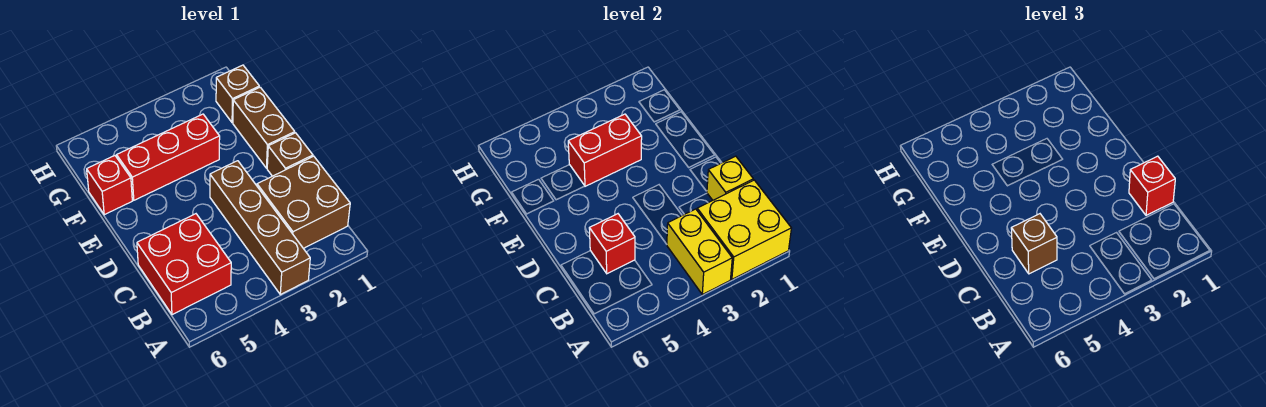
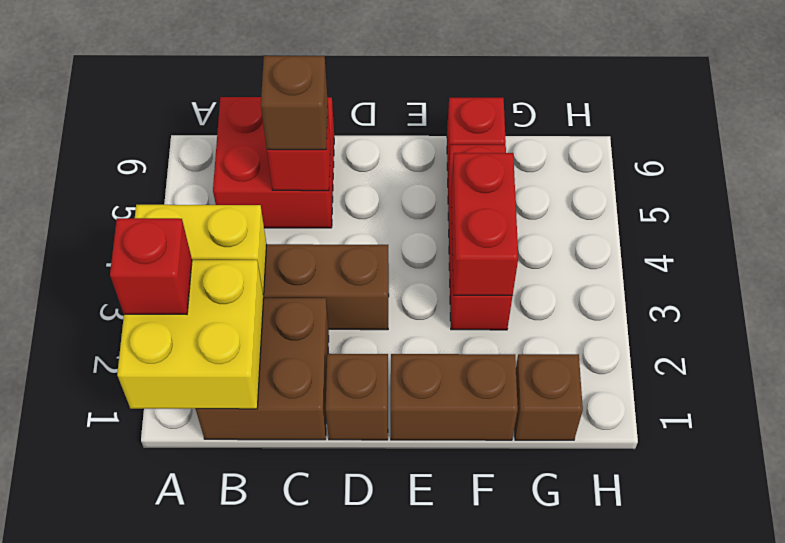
yellow brick C1 level 2 -> none
red brick C1 level 3 -> red brick A2 level 3

